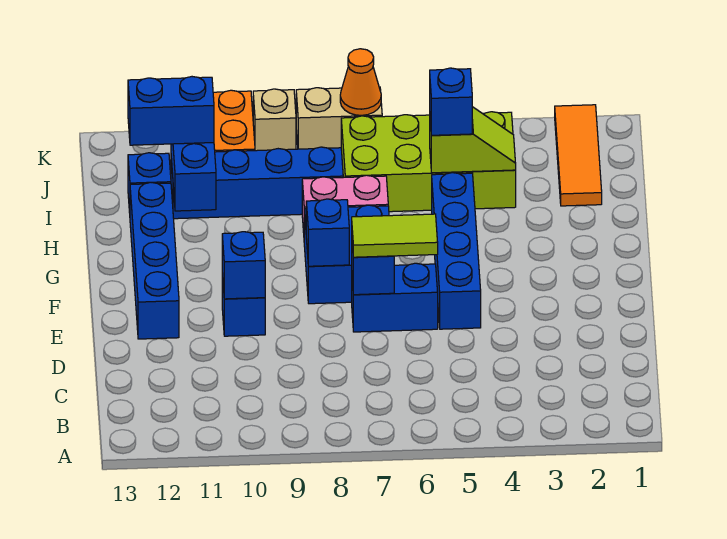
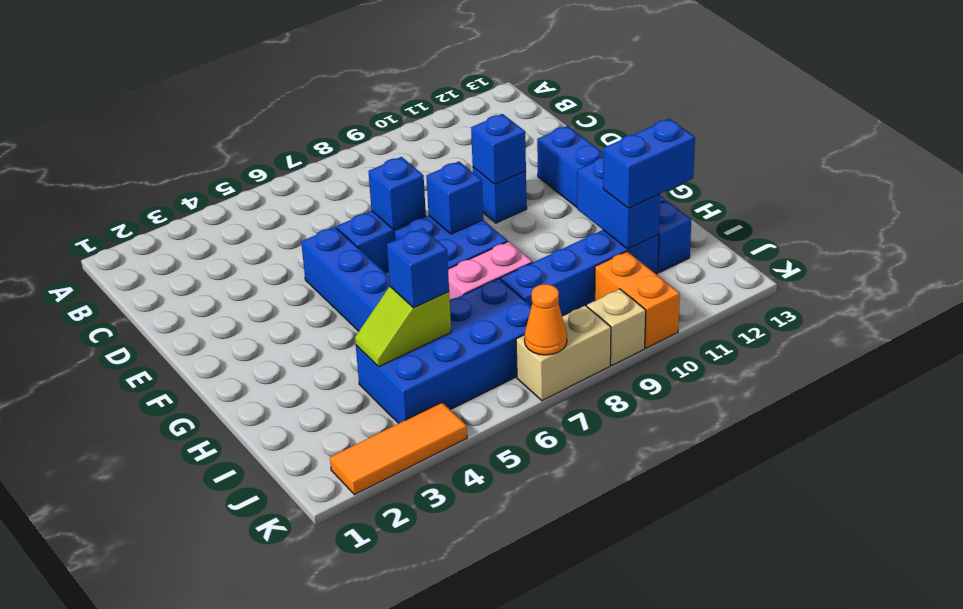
lime tile E6:E7 level 3 -> none
orange tile I2:K2 level 1 -> orange tile K2:K4 level 1
lime brick I4:J7 level 1 -> blue brick I4:J7 level 1

